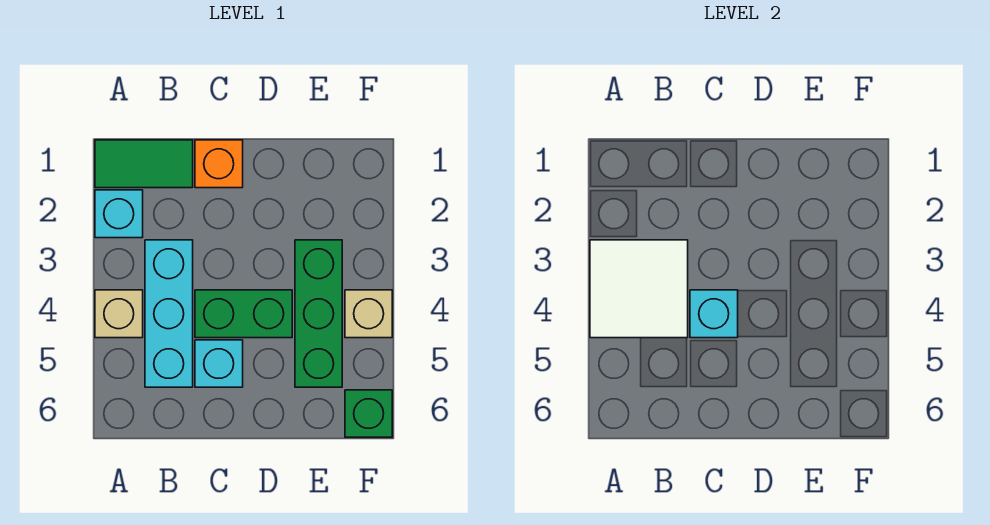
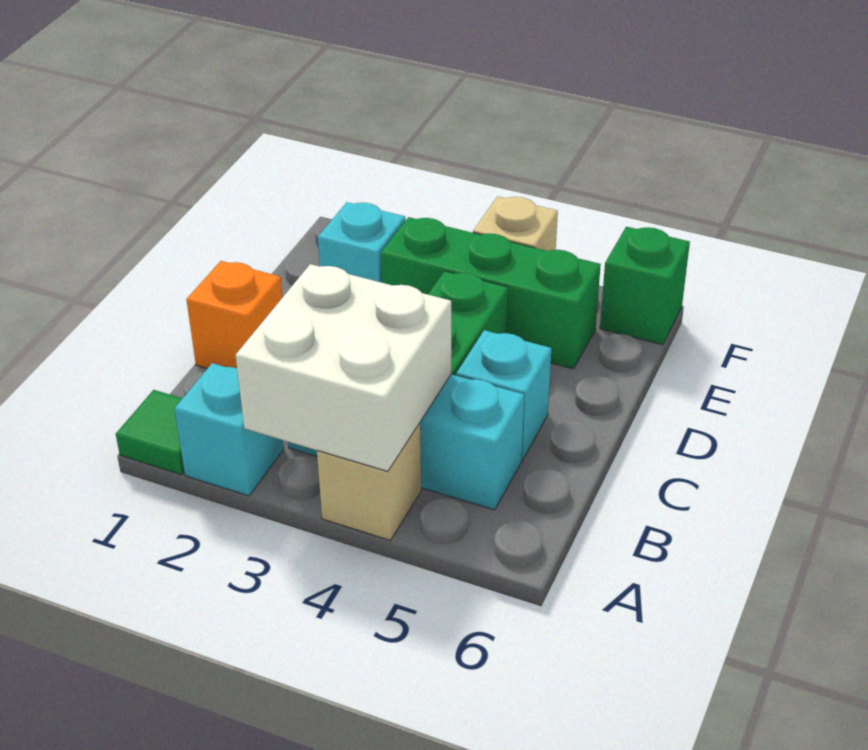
green tile A1:B1 level 1 -> green tile A1 level 1
white tile A3:B4 level 2 -> white brick A3:B4 level 2
cyan brick C4 level 2 -> cyan brick E2 level 1

